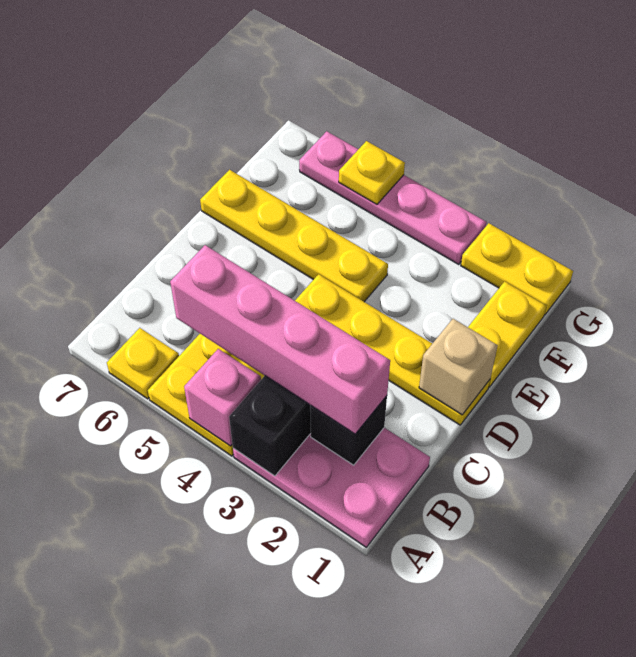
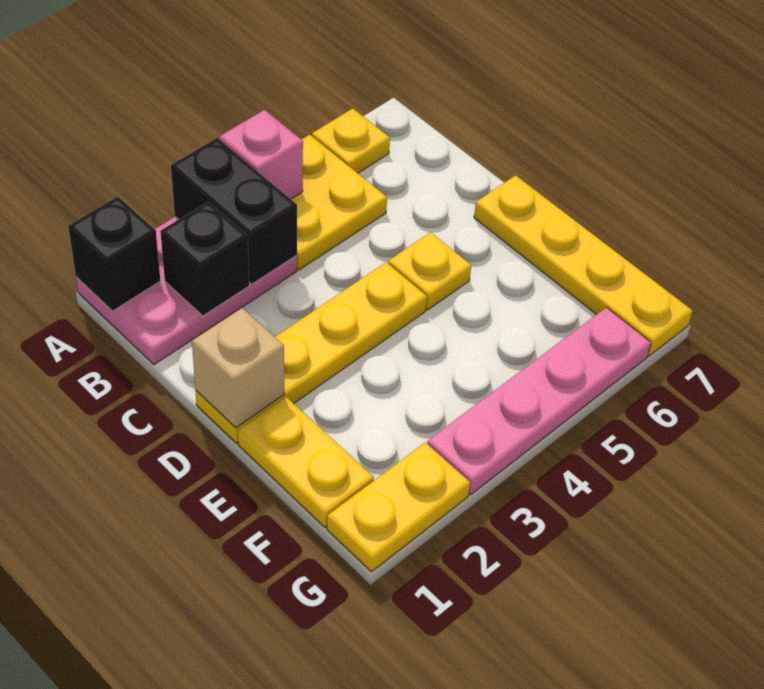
none -> black brick A1 level 2
pink brick B2:B5 level 3 -> none
yellow plate E4:E7 level 1 -> yellow plate D7:G7 level 1
yellow plate G5 level 2 -> yellow plate D5 level 1

